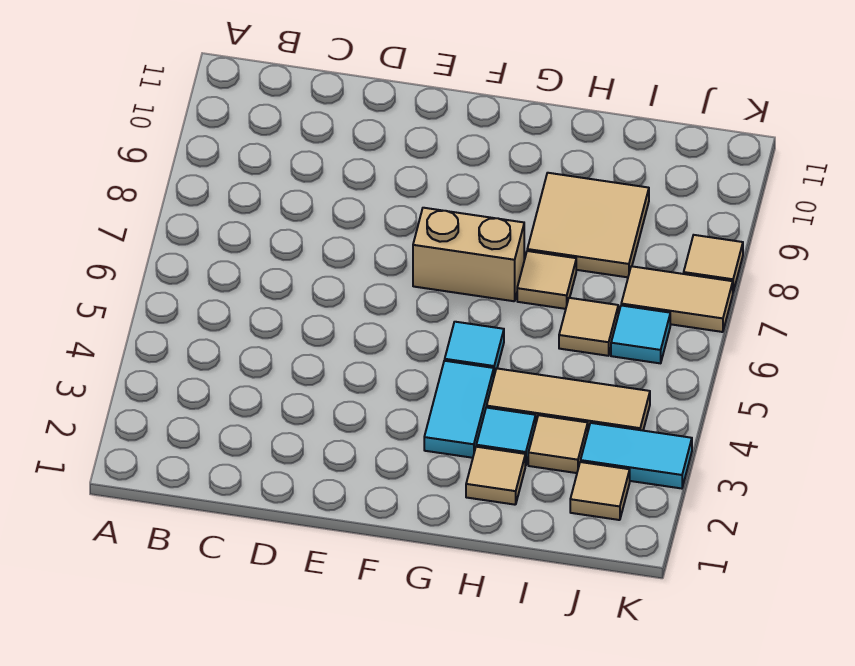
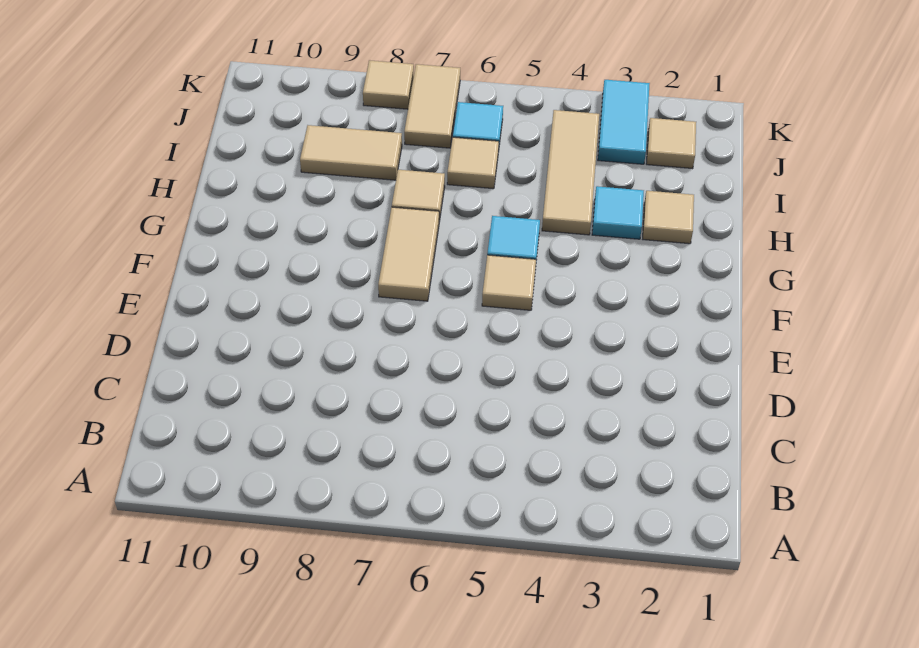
tan brick F7:G7 level 1 -> tan tile F7:G7 level 1
cyan tile G3:G4 level 1 -> none
tan tile H8:I9 level 1 -> tan tile I8:I9 level 1
tan tile I3 level 1 -> tan tile F5 level 1

